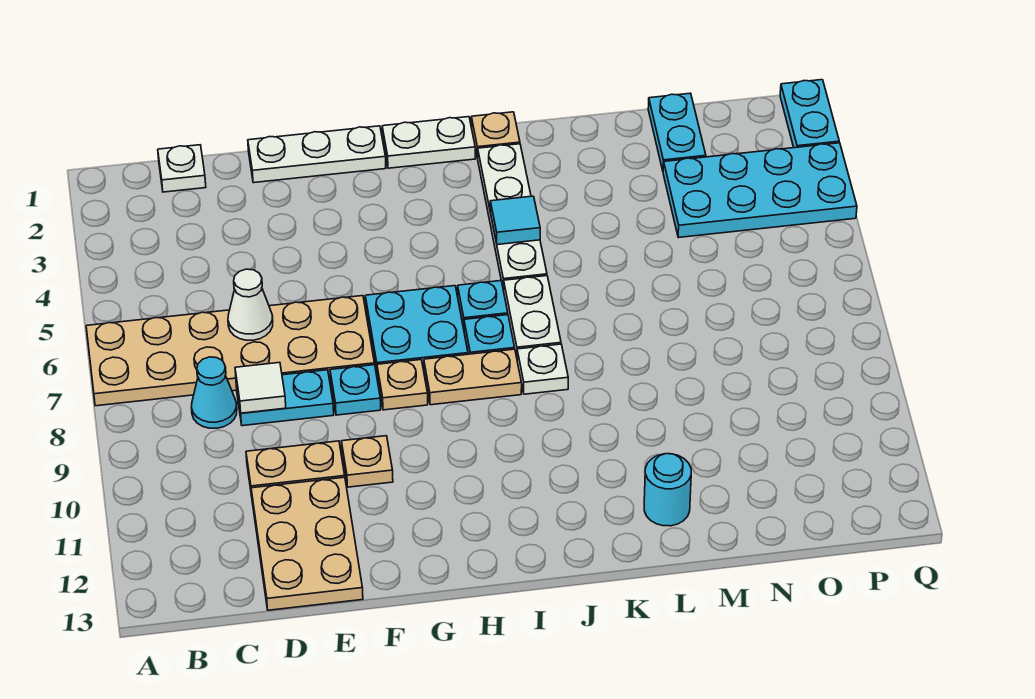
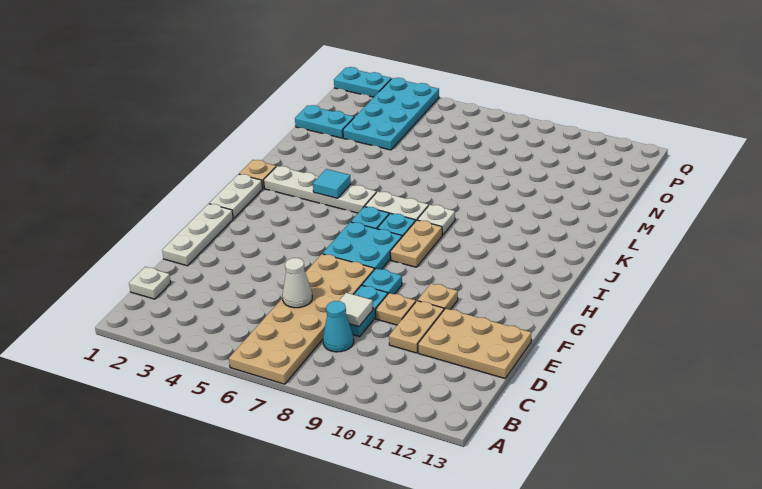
tan plate G8 level 1 -> tan plate E9 level 1
cyan round brick L12 level 1 -> none

